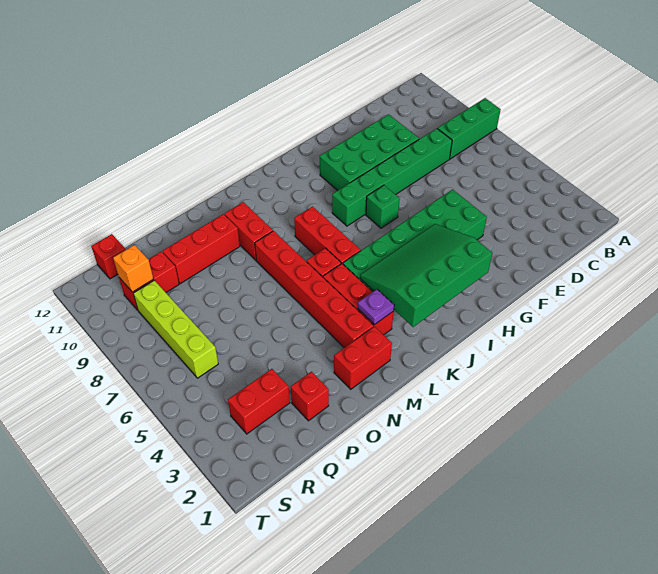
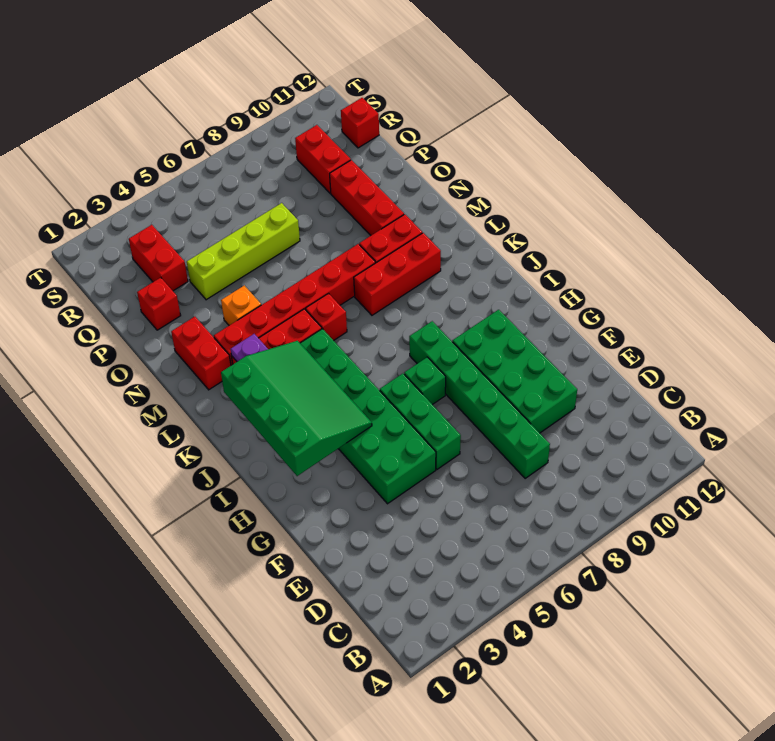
green brick A8:C8 level 1 -> green brick F6:H6 level 1
red brick K6:K8 level 1 -> red brick L8:L10 level 1
lime brick R6:R9 level 1 -> lime brick P4:P7 level 1
orange brick R10 level 2 -> orange brick N4 level 1

